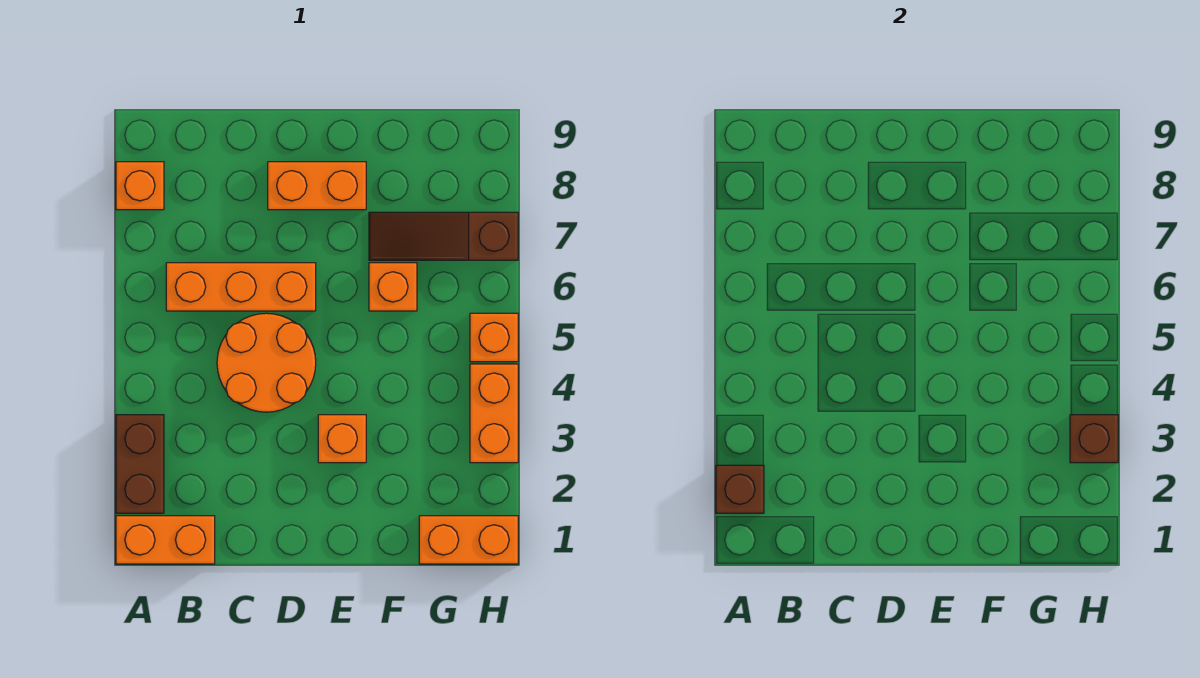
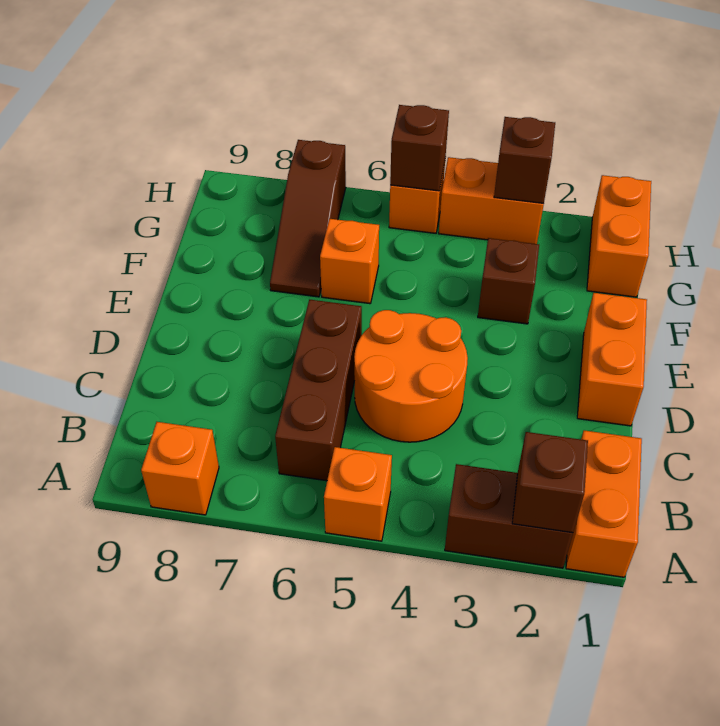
orange brick B6:D6 level 1 -> brown brick B6:D6 level 1
orange brick D8:E8 level 1 -> orange brick D1:E1 level 1
orange brick E3 level 1 -> orange brick A5 level 1
none -> brown brick F3 level 1
none -> brown brick H5 level 2

